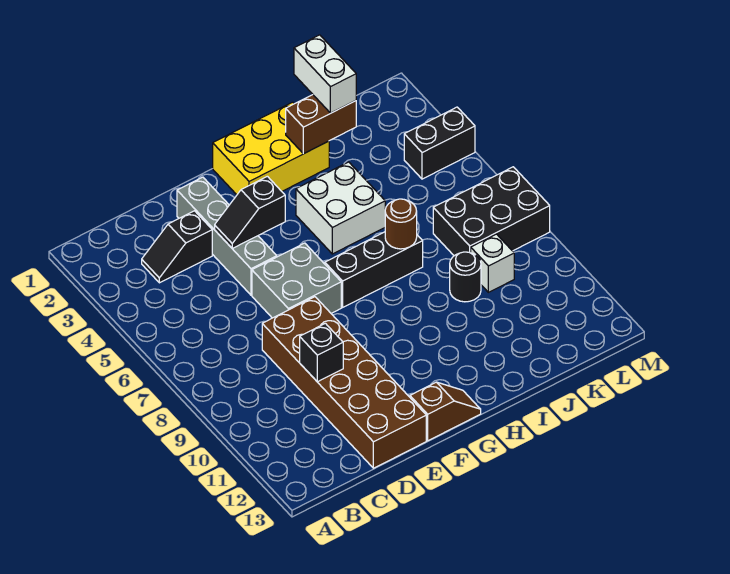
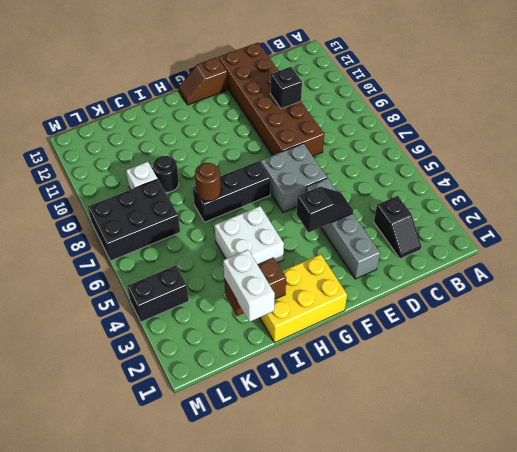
black slope C3:D3 level 1 top D -> black slope C2:C3 level 1 top 3

